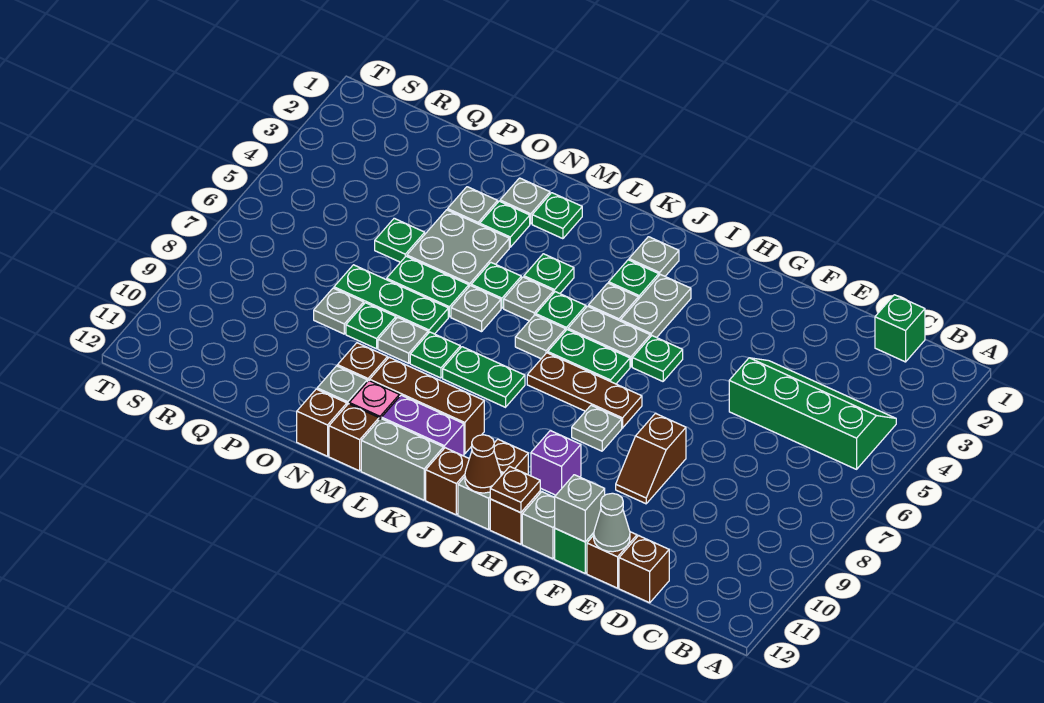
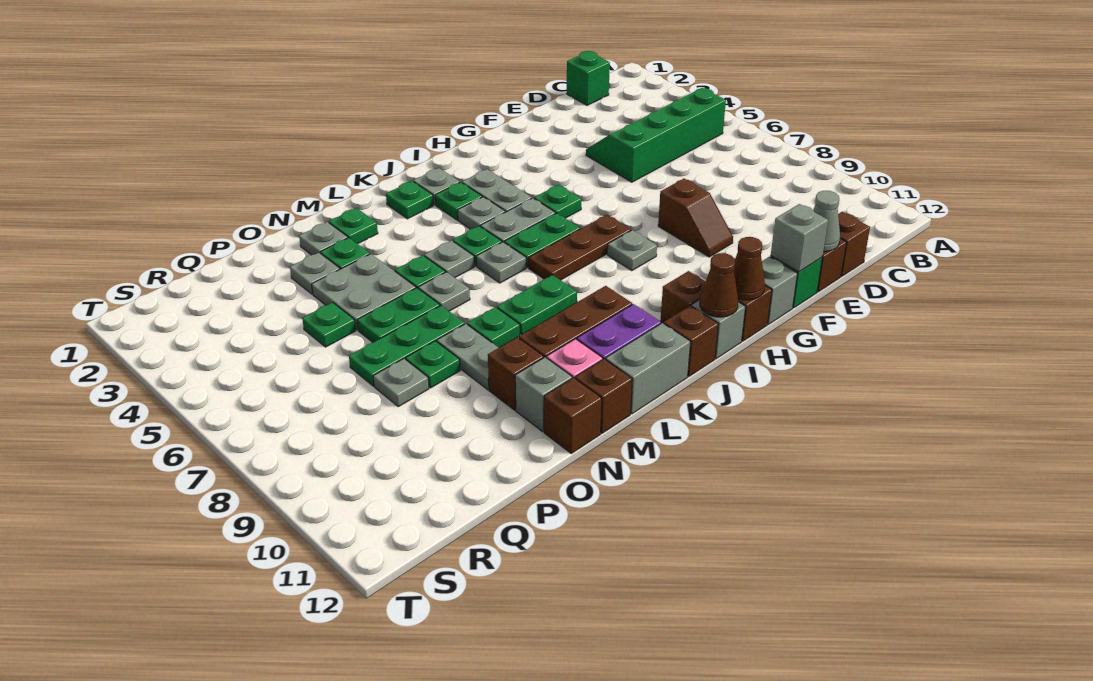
purple brick H10 level 1 -> none
brown plate H12 level 2 -> brown cone H12 level 2
green plate L4 level 1 -> green plate K2 level 1
grey plate N8 level 1 -> grey plate N8:N9 level 1

